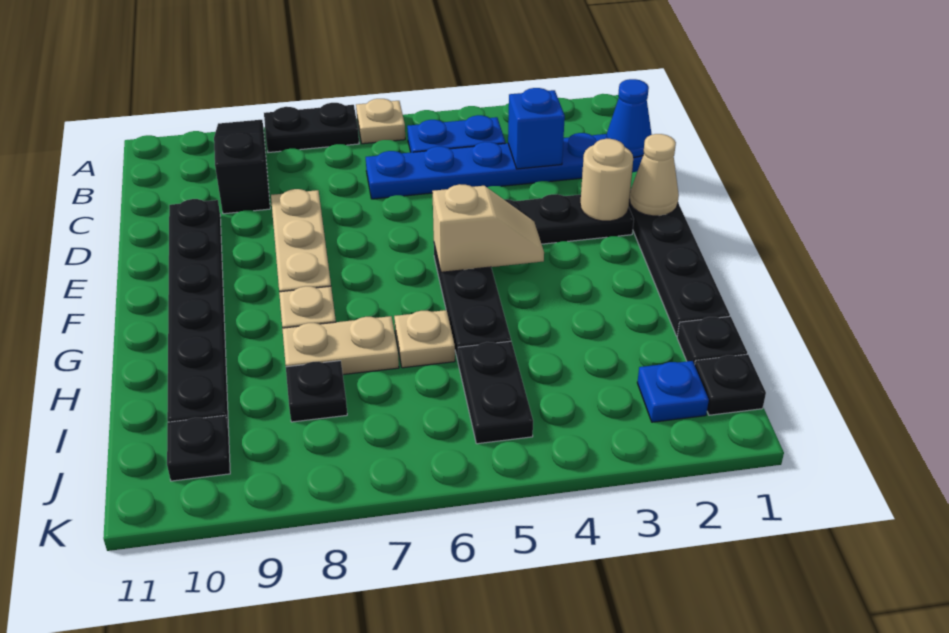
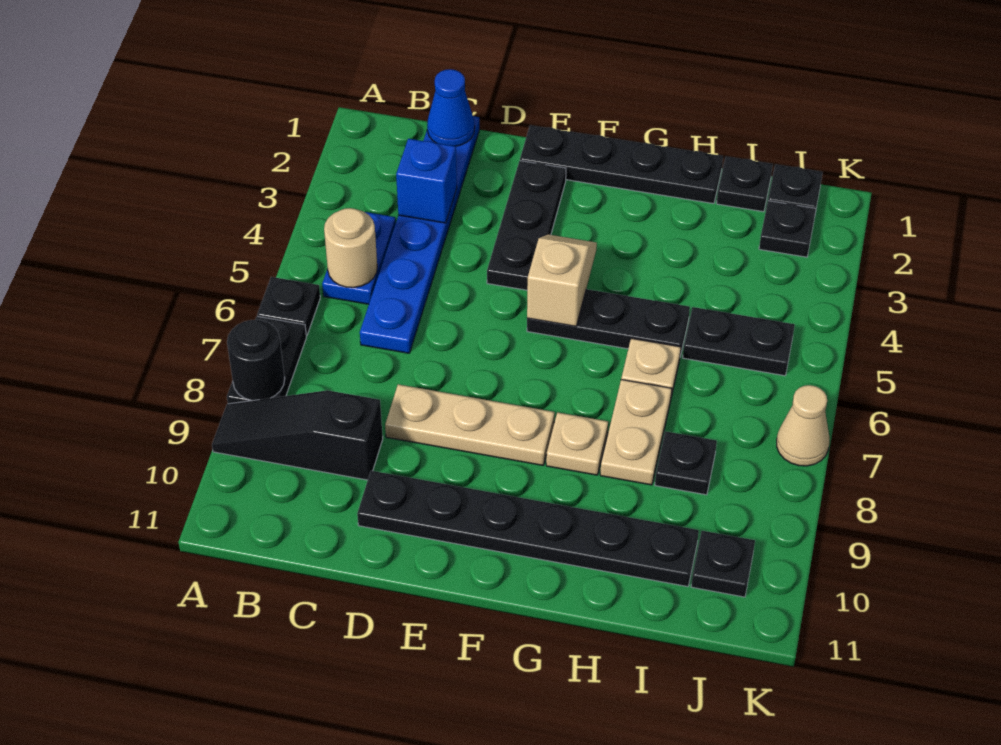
tan plate A6 level 1 -> black plate A6 level 1
none -> black round brick A8 level 2
tan cone E1 level 2 -> tan cone K7 level 1
tan round brick E2 level 2 -> tan round brick B5 level 2
blue plate J2 level 1 -> black plate J2 level 1

